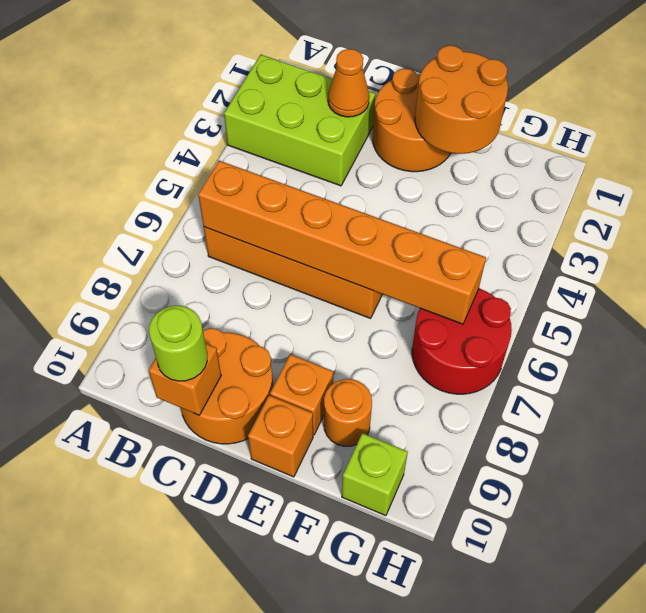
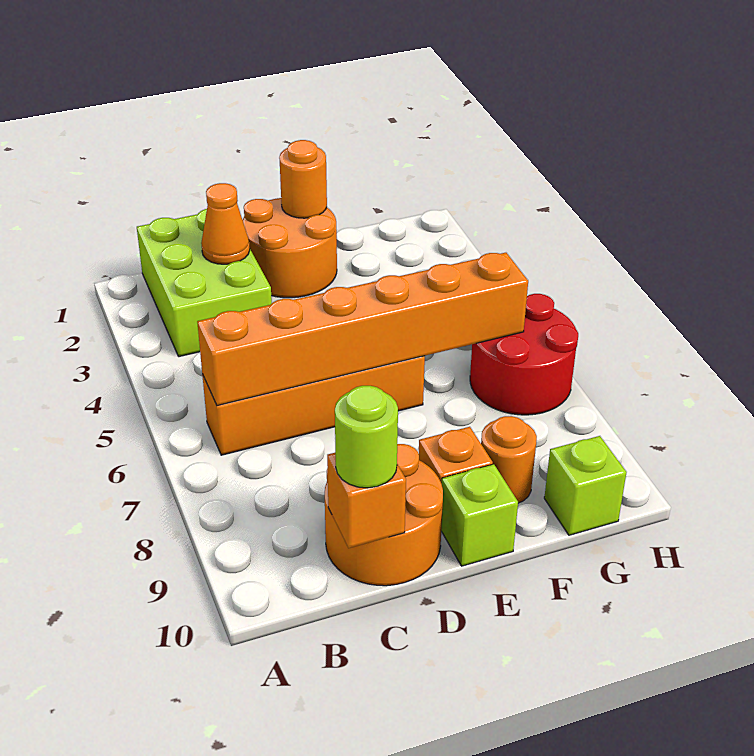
lime brick A2:C3 level 1 -> lime brick B1:C3 level 1
orange round brick E1:F2 level 2 -> orange round brick E1 level 2
orange brick E10 level 1 -> lime brick E10 level 1

